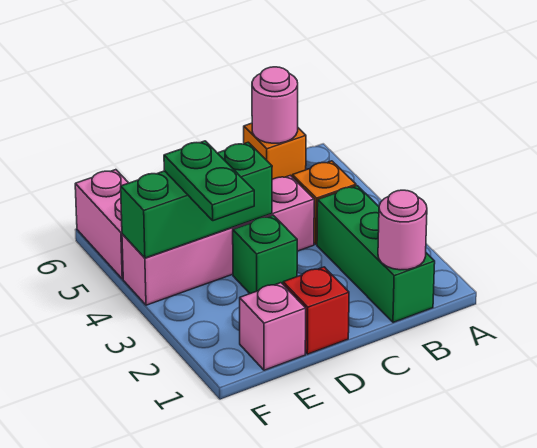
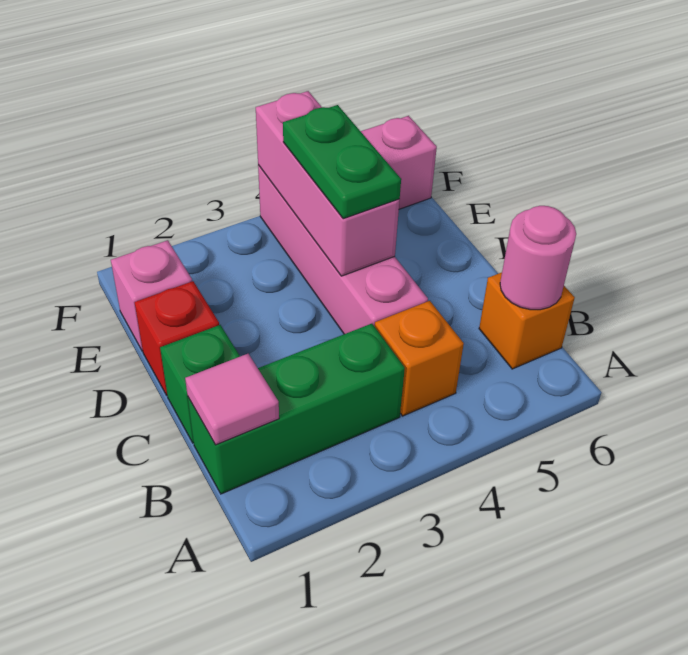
pink round brick B1 level 2 -> pink tile B1 level 2
green brick D3 level 1 -> green brick C1 level 1
green brick D4:F4 level 2 -> pink brick D4:F4 level 2
green plate E3:E4 level 3 -> green plate D4:E4 level 3

